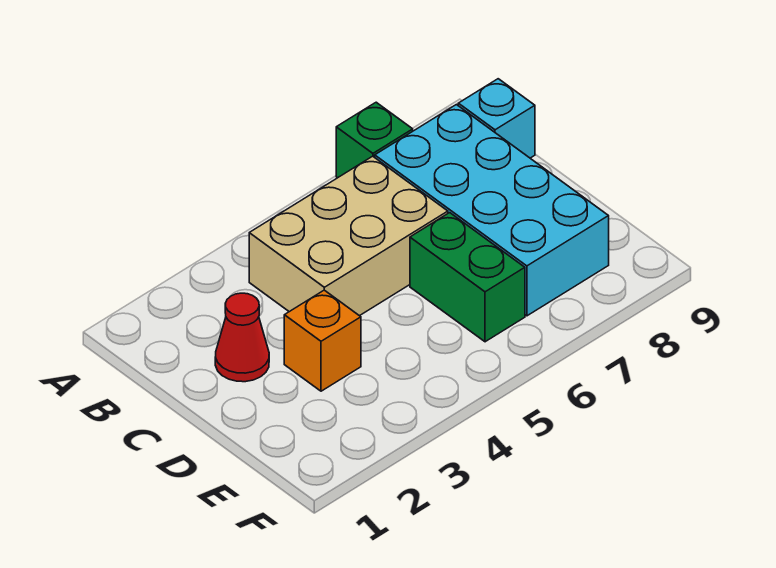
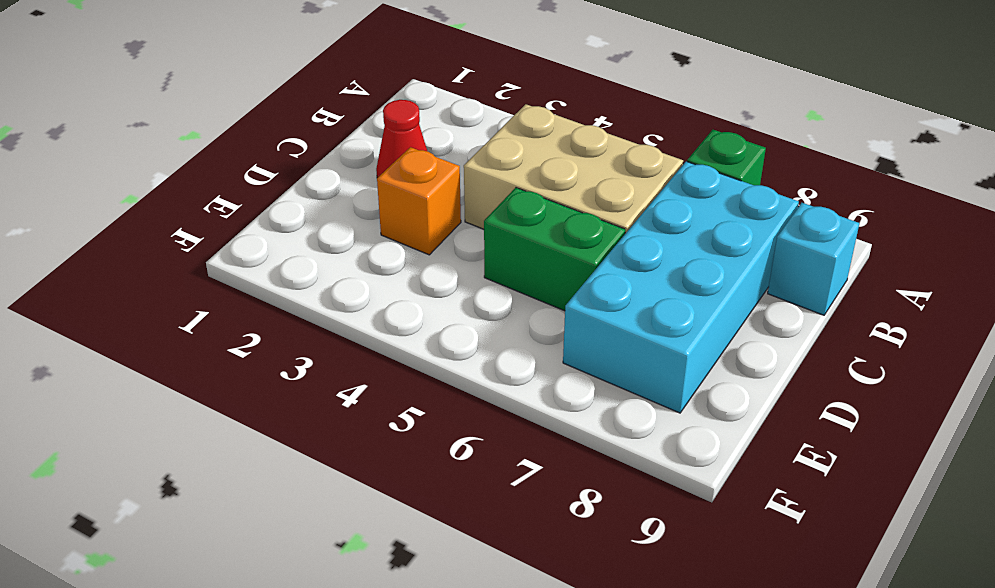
green brick D6:E6 level 1 -> green brick D5:D6 level 1

